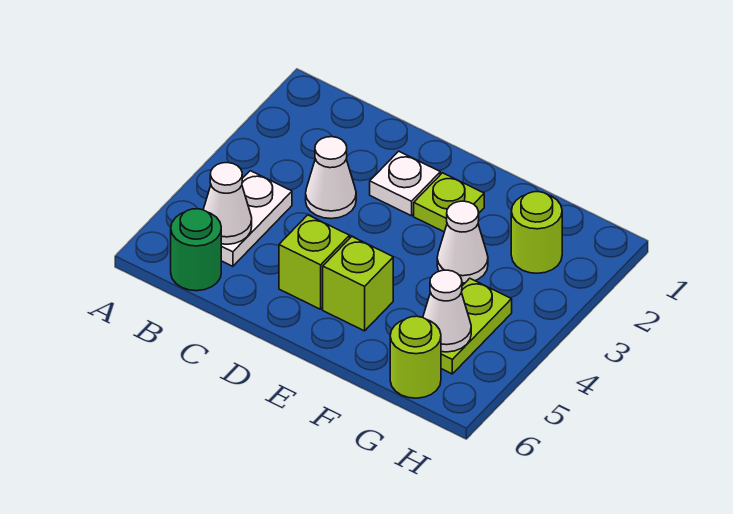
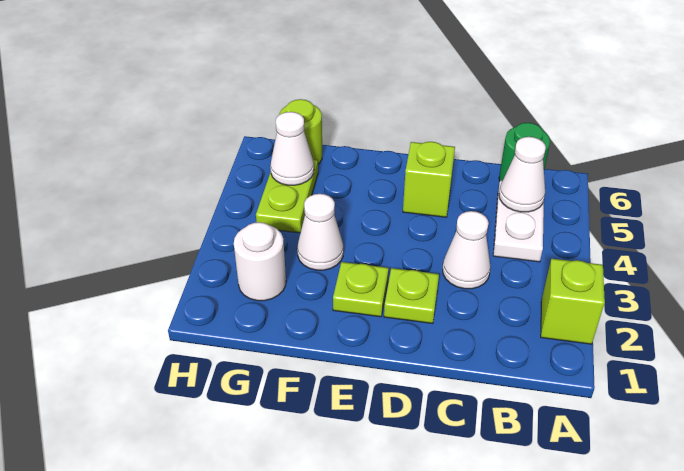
white plate D2 level 1 -> lime plate D2 level 1
lime brick E5 level 1 -> lime brick A2 level 1
lime round brick G2 level 1 -> white round brick G2 level 1

